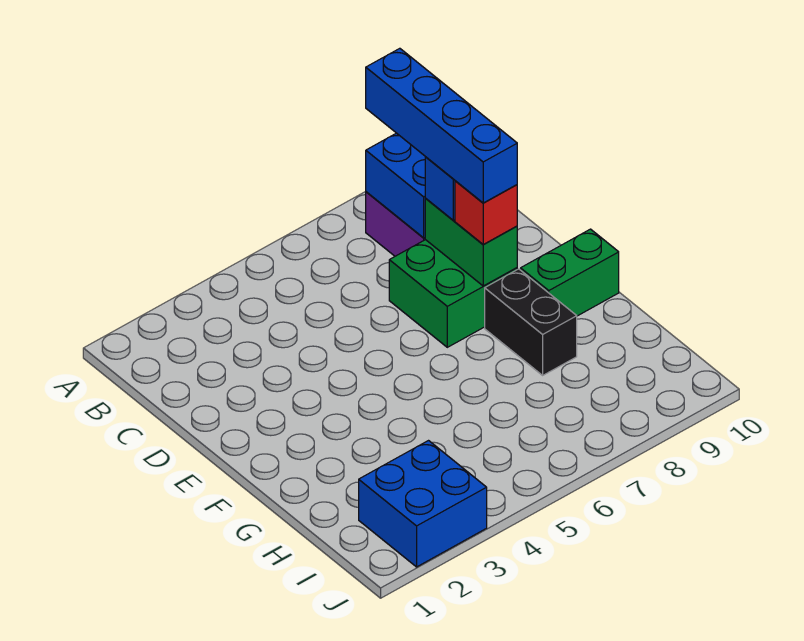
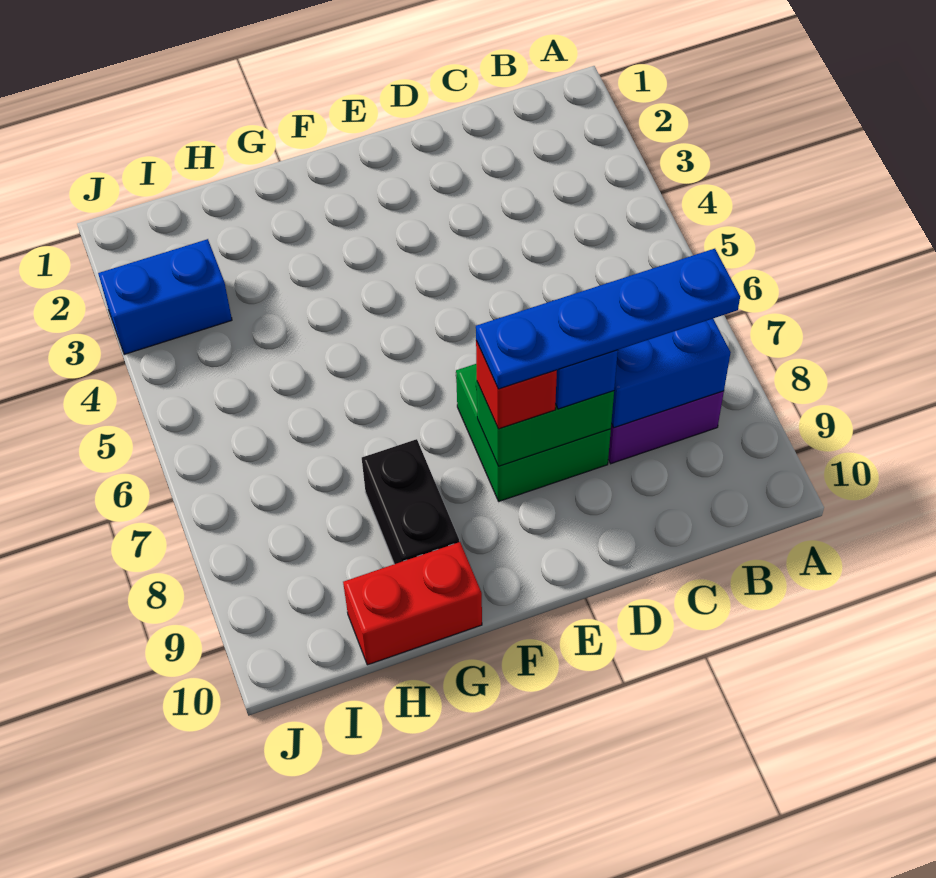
blue brick B8:E8 level 4 -> blue plate B8:E8 level 4
black brick F8:G8 level 1 -> black brick G8:G9 level 1
green brick F9:F10 level 1 -> none
none -> red brick G10:H10 level 1
blue brick I2:J3 level 1 -> blue brick I3:J3 level 1

